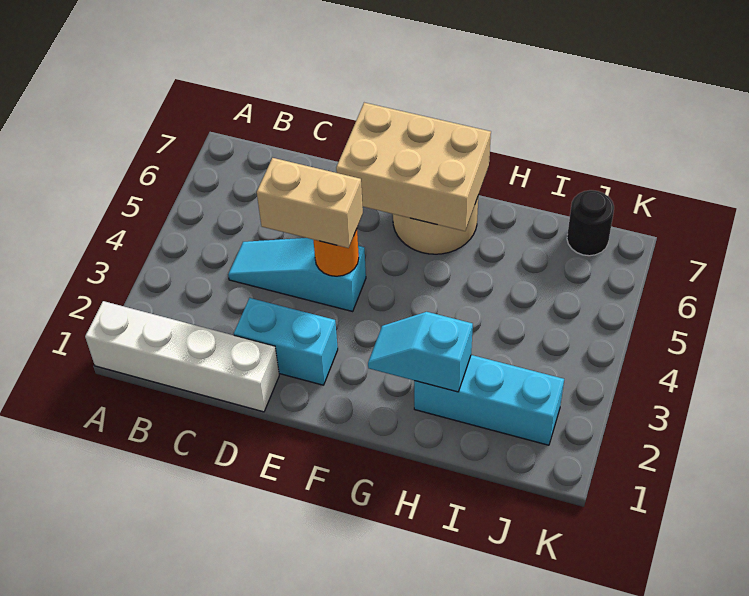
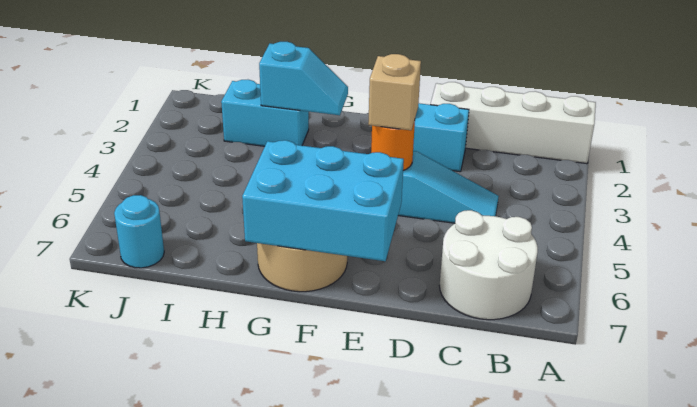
none -> white round brick B6:C7 level 1
tan brick D4:E4 level 3 -> tan brick E4 level 3
tan brick E6:G7 level 2 -> cyan brick E6:G7 level 2
cyan brick H2:J2 level 1 -> cyan brick H2:I2 level 1
black round brick J7 level 1 -> cyan round brick J7 level 1

